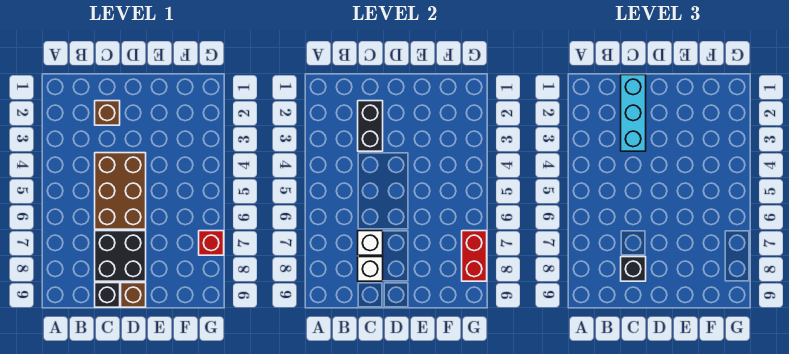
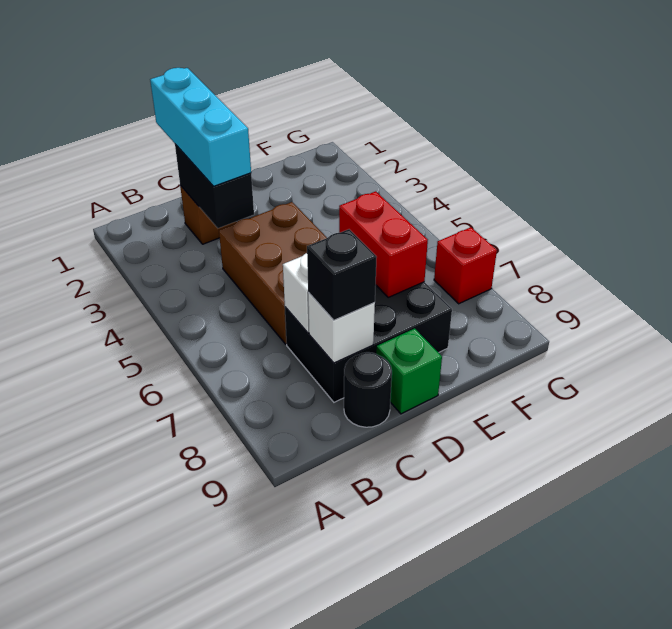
black brick C7:D8 level 1 -> black brick C7:E8 level 1
black brick C9 level 1 -> black round brick C9 level 1
brown brick D9 level 1 -> green brick D9 level 1
red brick G7:G8 level 2 -> red brick E6:E7 level 2

